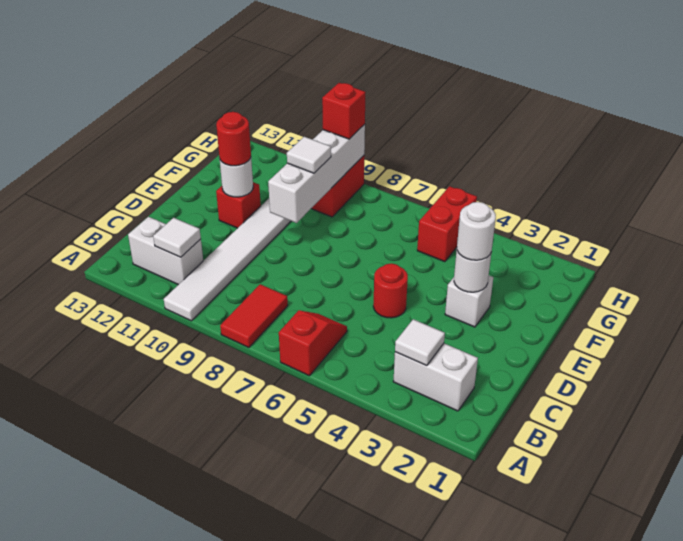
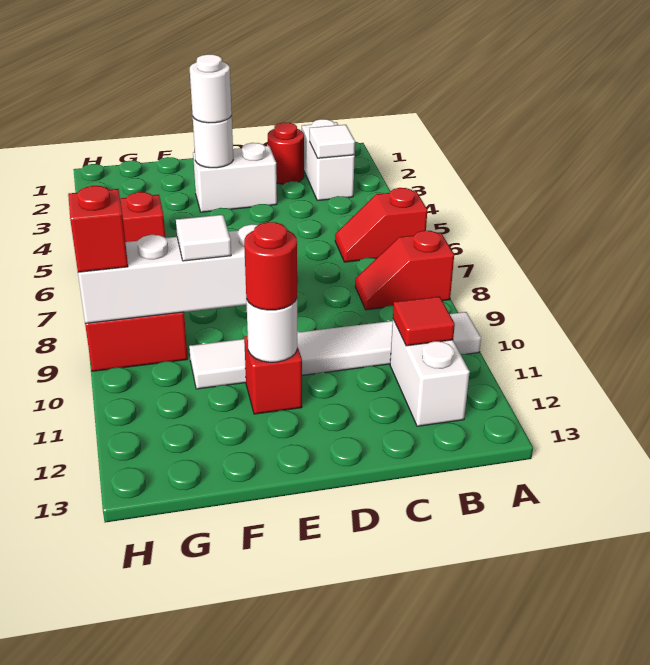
red tile A8:B8 level 1 -> red slope A8:B8 level 1 top A
white tile B11 level 2 -> red tile B11 level 2
red round brick D5 level 1 -> red round brick C2 level 1
white brick E3 level 1 -> white brick D3:E3 level 1

